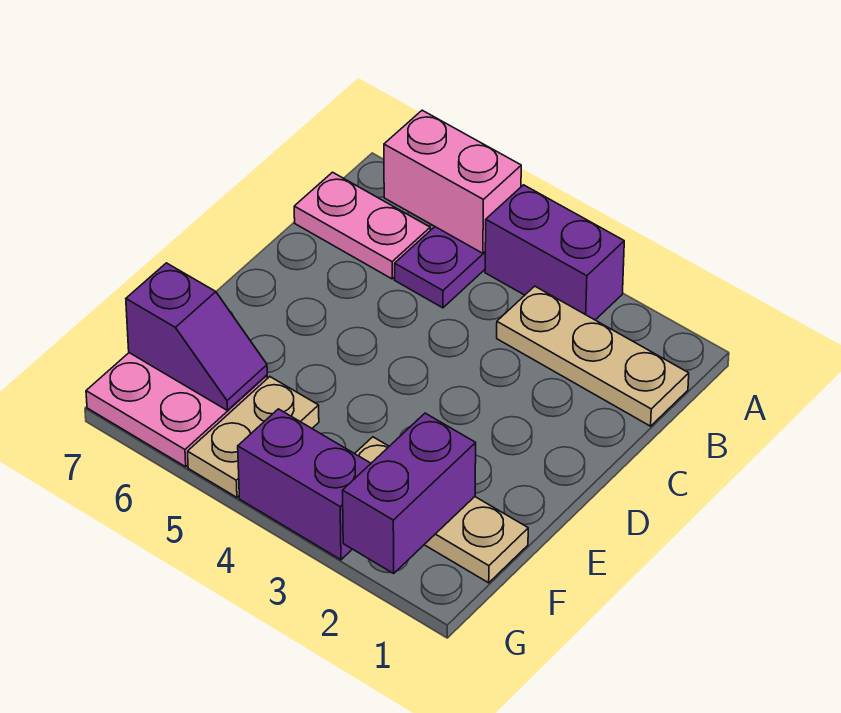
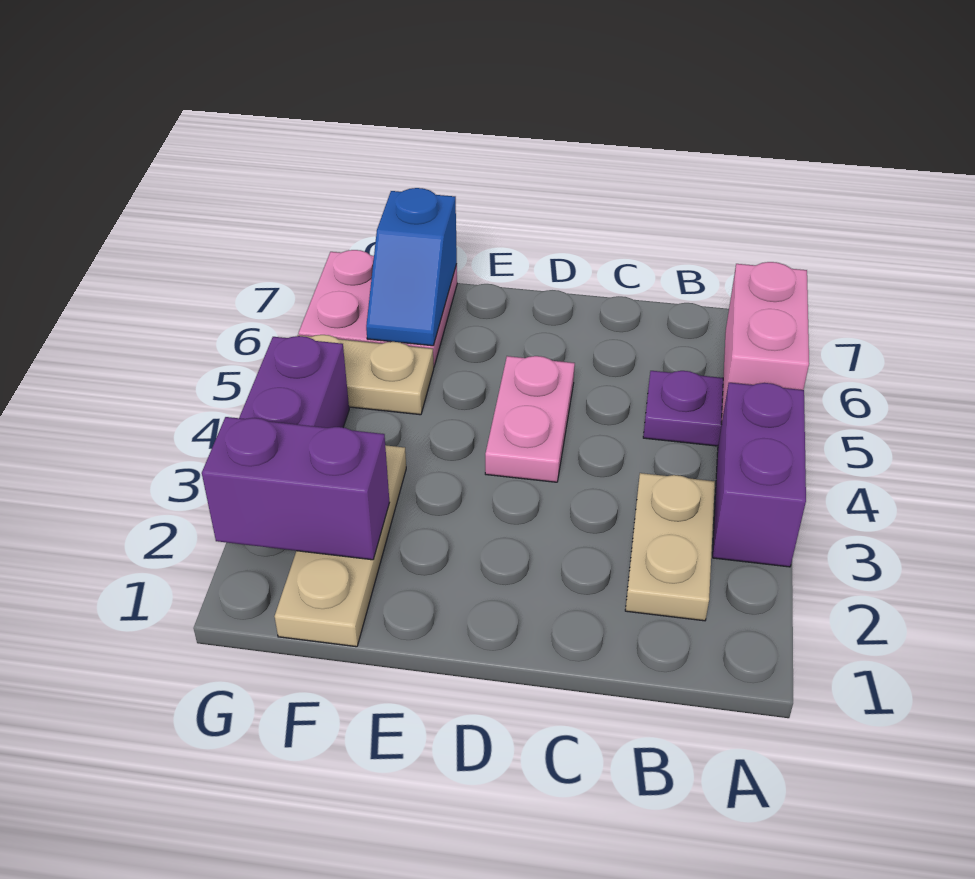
tan plate B1:B3 level 1 -> tan plate B2:B3 level 1
pink plate B6:B7 level 1 -> pink plate D4:D5 level 1
purple slope F6:F7 level 2 top 7 -> blue slope F6:F7 level 2 top 7

